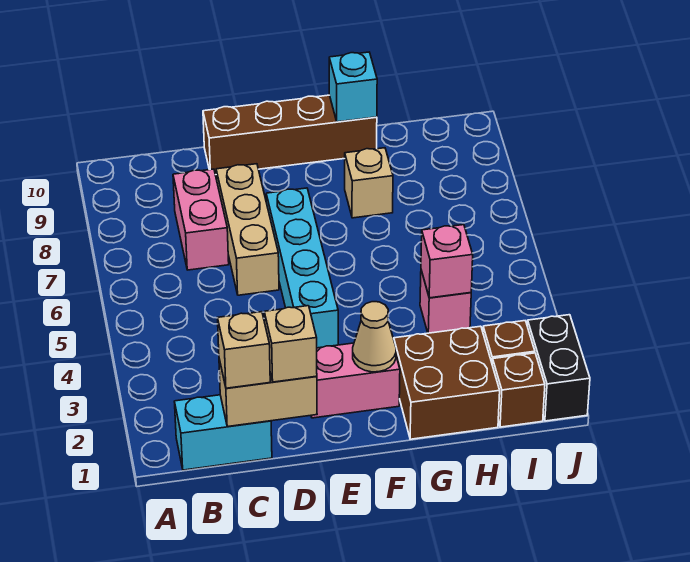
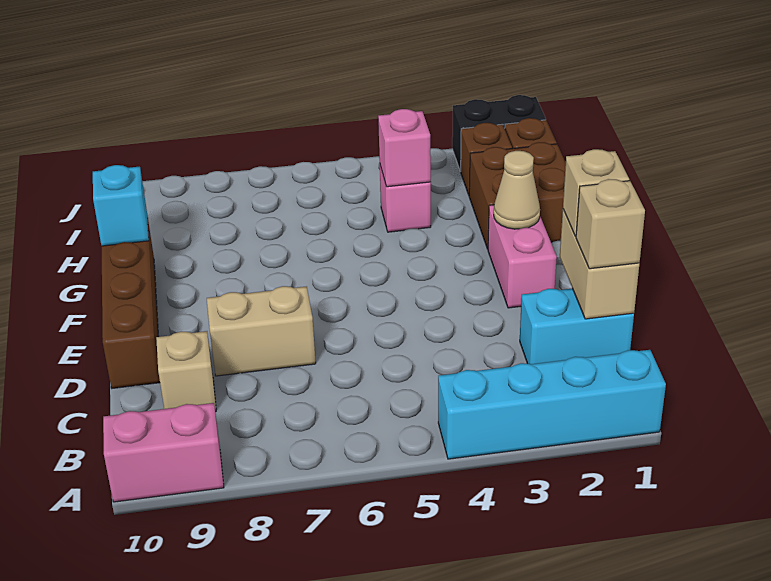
cyan brick B1:C1 level 1 -> cyan brick C1:C2 level 1
pink brick C7:C8 level 1 -> pink brick A9:A10 level 1
tan brick D6:D8 level 1 -> tan brick D7:D8 level 1
cyan brick E4:E7 level 1 -> cyan brick A1:A4 level 1
tan brick G8 level 1 -> tan brick C9 level 1

